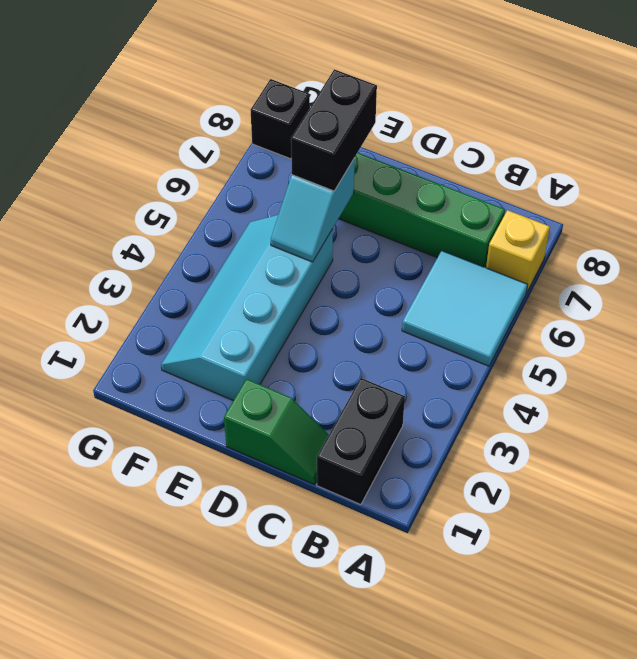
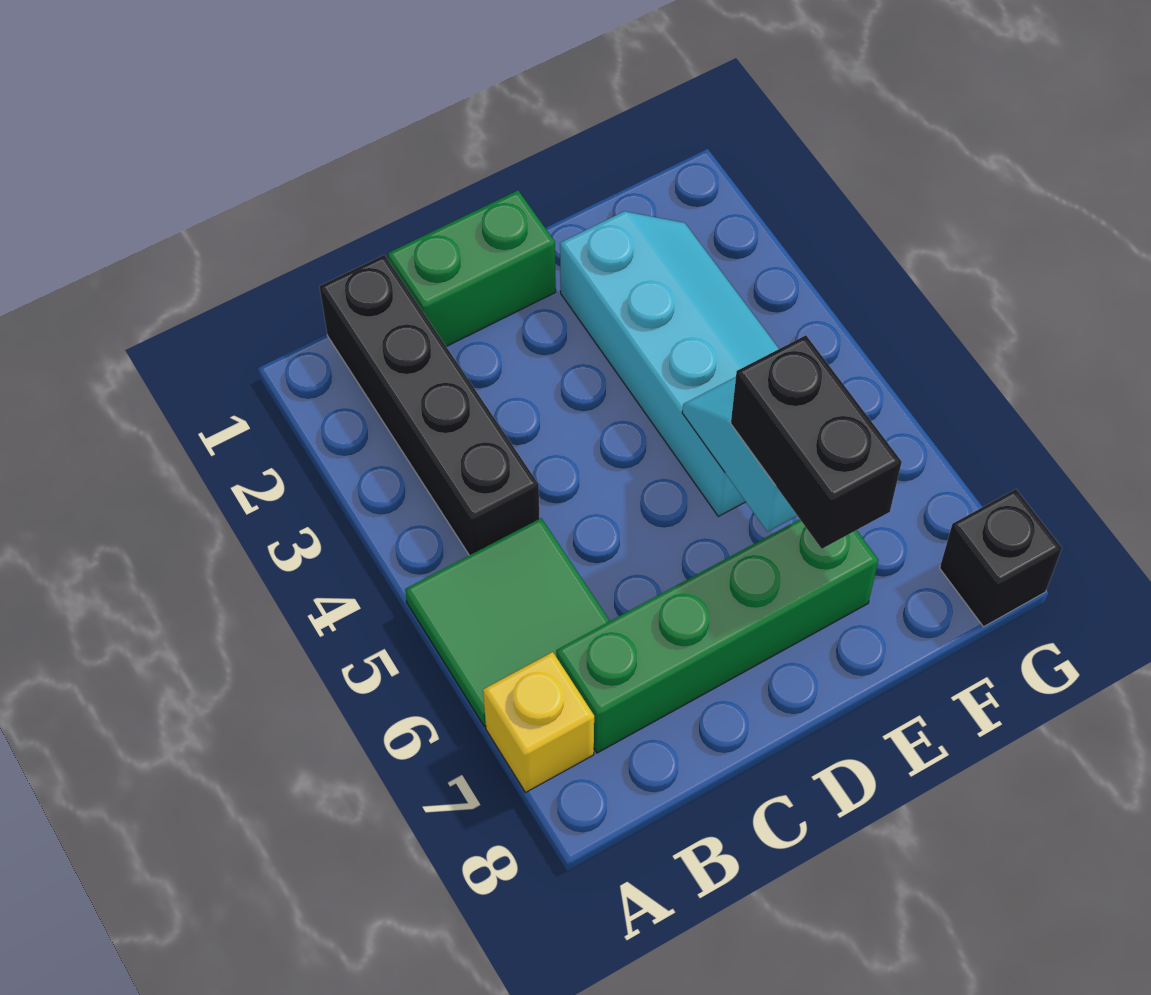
cyan tile A5:B6 level 1 -> green tile A5:B6 level 1
black brick B1:B2 level 1 -> black brick B1:B4 level 1
green slope C1:D1 level 1 top D -> green brick C1:D1 level 1

